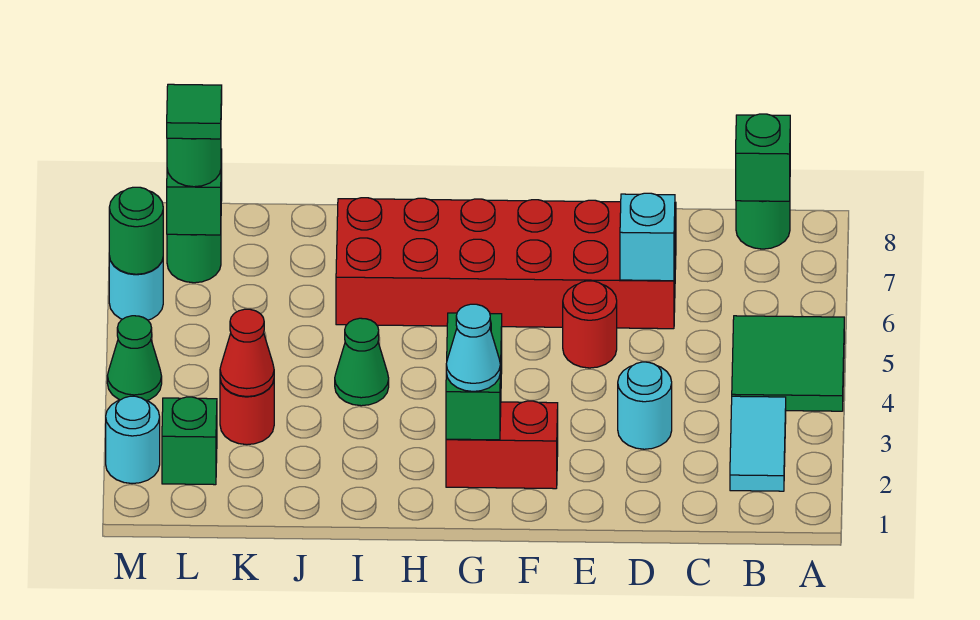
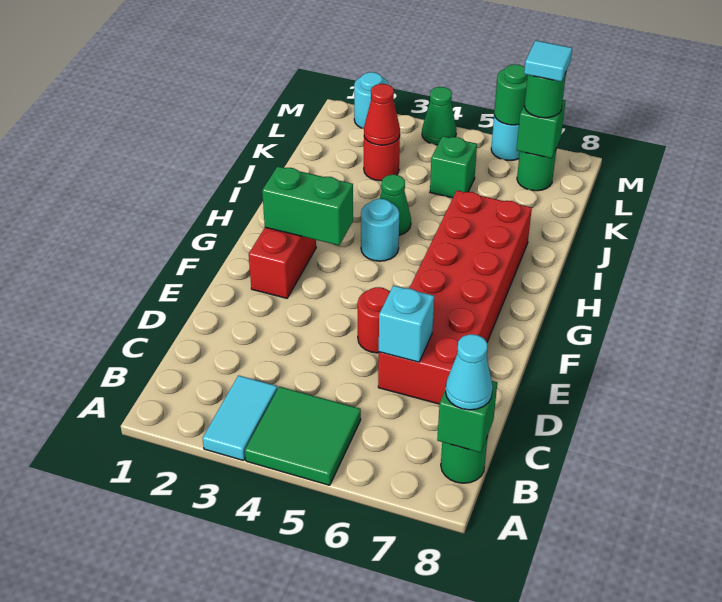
cyan tile B2:B3 level 1 -> cyan tile A3:B3 level 1
cyan round brick D3 level 1 -> cyan round brick H4 level 1
cyan cone G2 level 3 -> cyan cone B8 level 3
green brick L2 level 1 -> green brick K5 level 1
green tile L7 level 4 -> cyan tile L7 level 4

